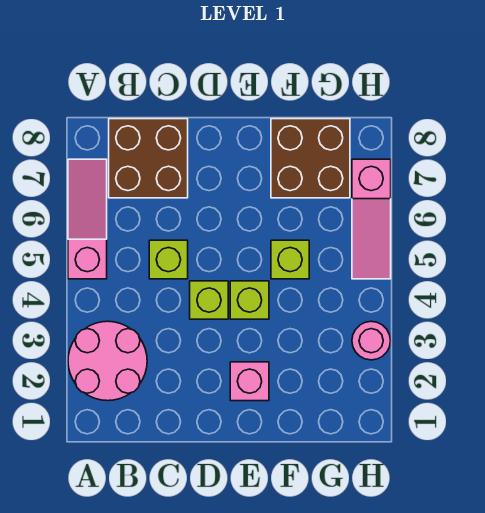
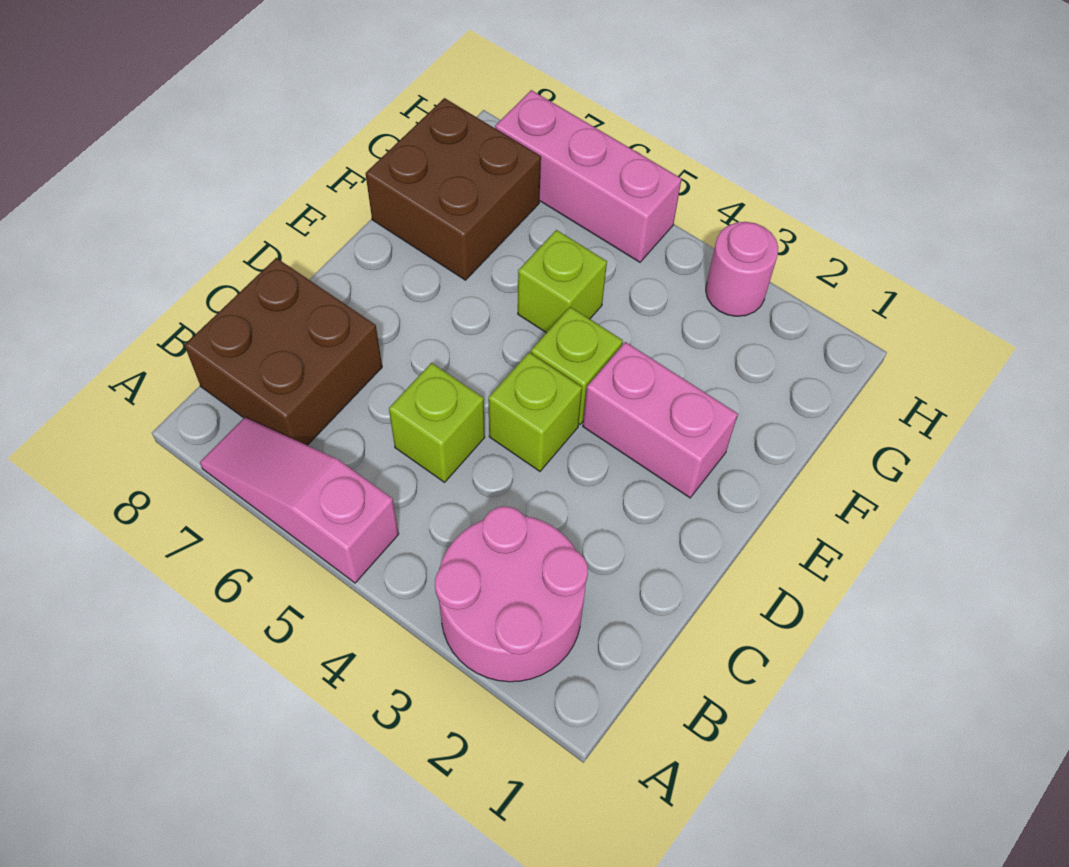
pink brick E2 level 1 -> pink brick E2:E3 level 1
pink slope H5:H7 level 1 top 7 -> pink brick H5:H7 level 1

